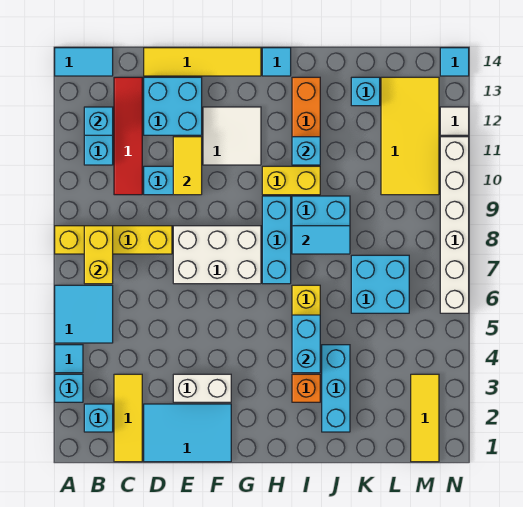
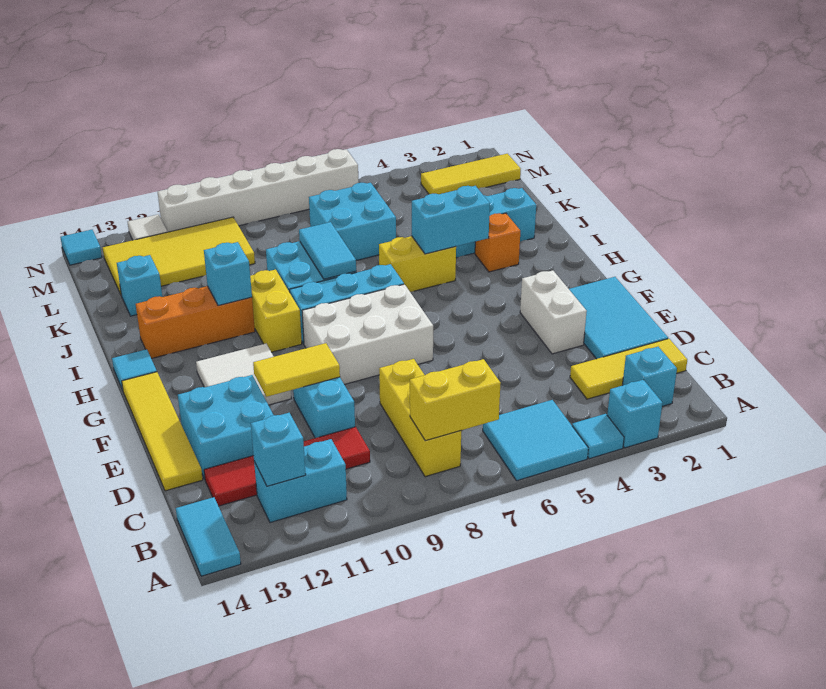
yellow brick A8:D8 level 1 -> yellow brick B8:D8 level 1
white brick E7:G8 level 1 -> white brick F7:G9 level 1

